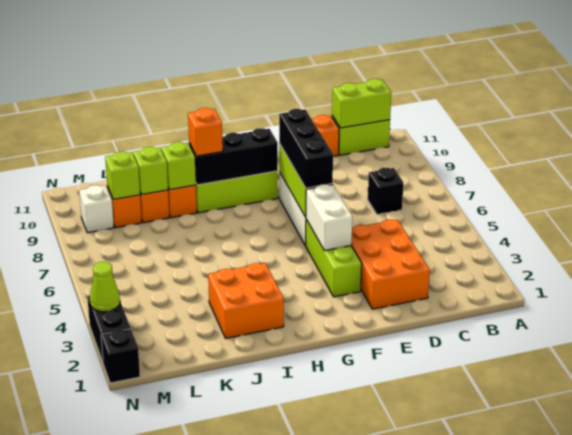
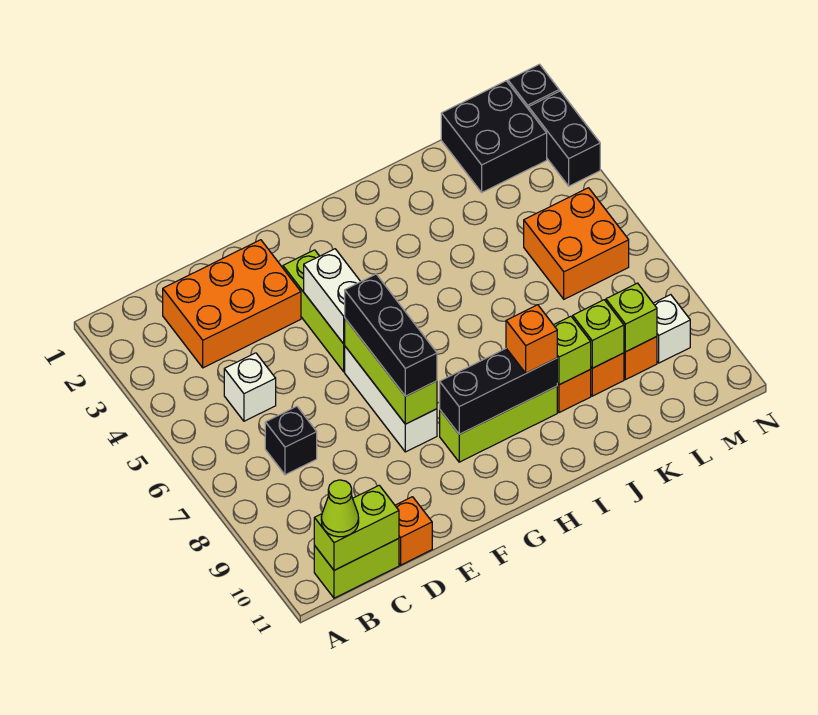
none -> white brick C5 level 1
orange brick D2:E4 level 1 -> orange brick C2:E3 level 1
orange brick I2:J3 level 1 -> orange brick L5:M6 level 1
none -> black brick L1:M2 level 1
lime cone N3 level 2 -> lime cone B11 level 3

